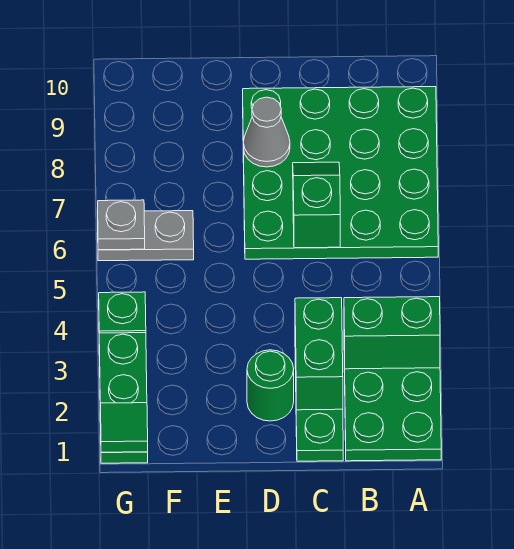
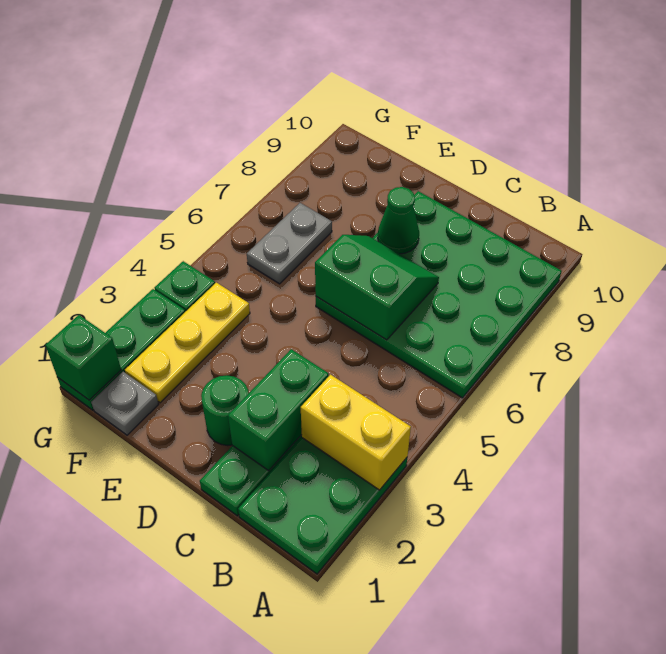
green brick A3:B3 level 2 -> yellow brick A3:B3 level 2
green slope C6:C7 level 2 top 6 -> green slope C6:D7 level 2 top 6
grey cone D8 level 2 -> green cone D8 level 2
none -> yellow plate F2:F4 level 1
grey plate F6:G6 level 1 -> grey plate F6:F7 level 1
green tile G1 level 2 -> green brick G1 level 2
grey plate G6 level 2 -> grey plate F1 level 1

